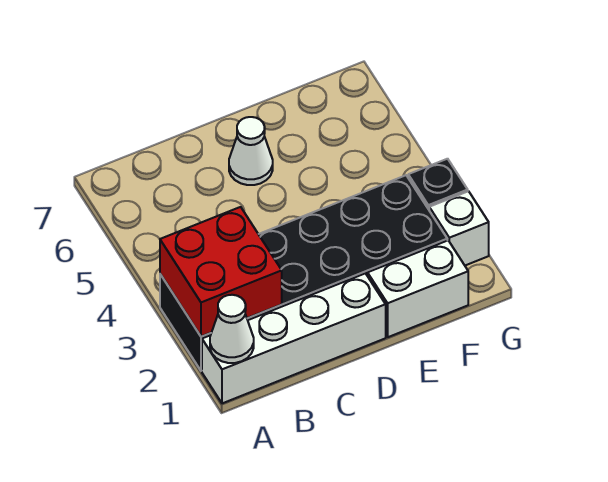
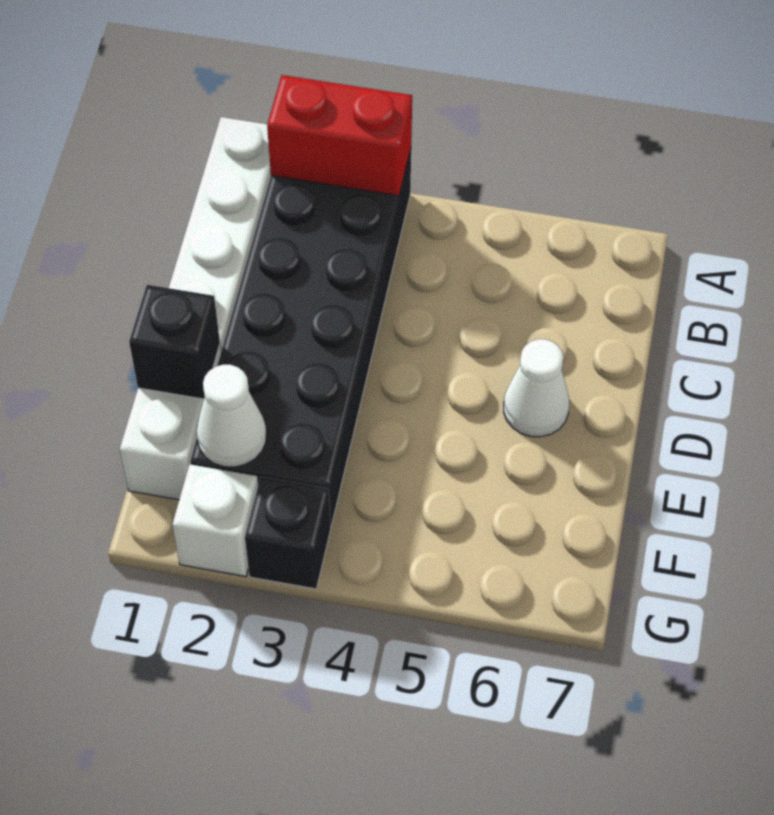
white cone A1 level 2 -> white cone F2 level 2
red brick A2:B3 level 2 -> red brick A2:A3 level 2
none -> black brick E1 level 2

